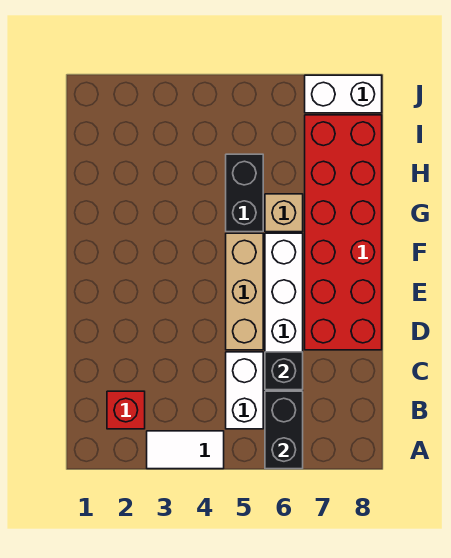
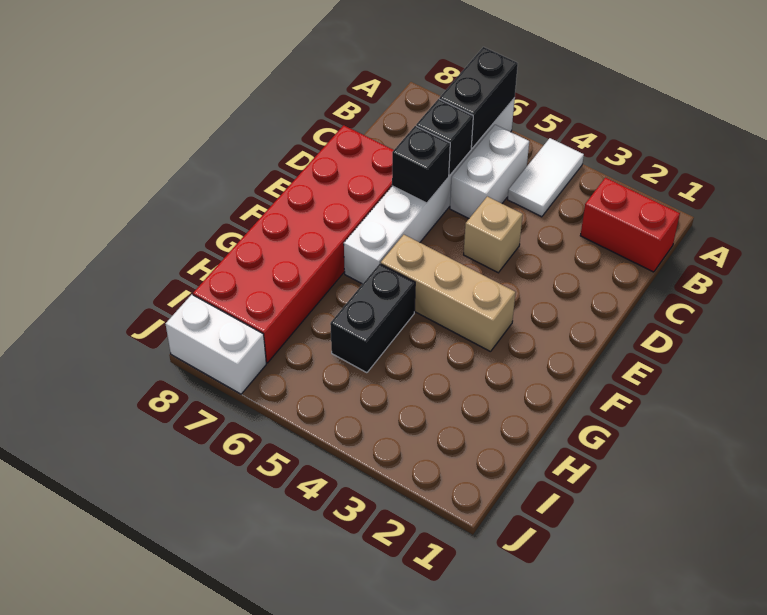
white tile A3:A4 level 1 -> white tile A4:B4 level 1
red brick B2 level 1 -> red brick B1:B2 level 1
tan brick D5:F5 level 1 -> tan brick F3:F5 level 1
none -> black brick D6 level 2
tan brick G6 level 1 -> tan brick D4 level 1

